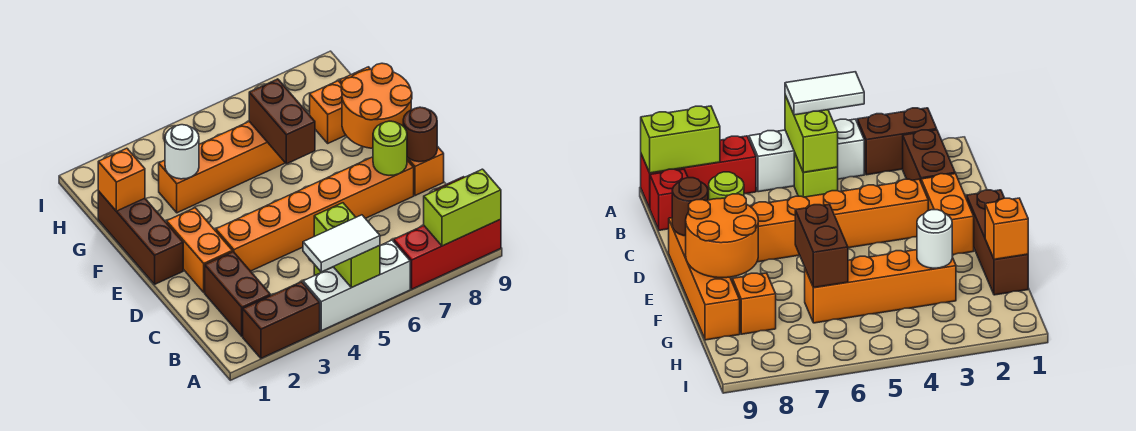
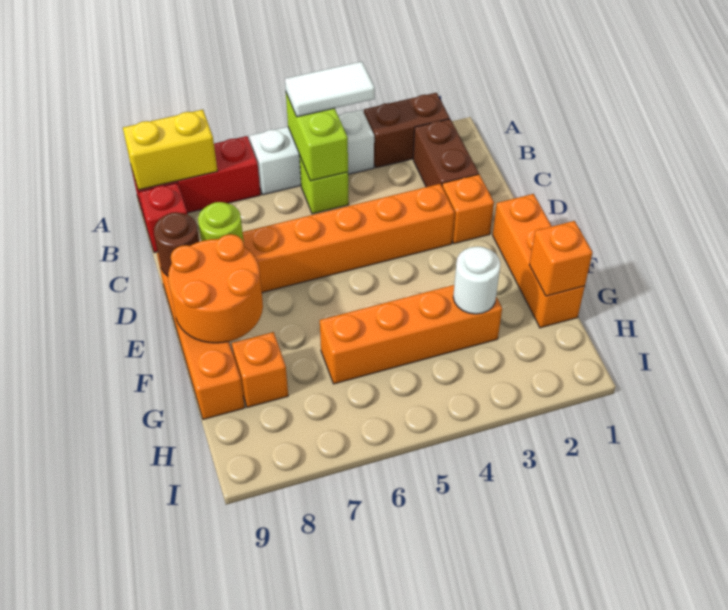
lime brick A8:A9 level 2 -> yellow brick A8:A9 level 2
orange brick D2:E2 level 1 -> orange brick D2 level 1
brown brick E1:G1 level 1 -> orange brick E1:G1 level 1
brown brick F6:G6 level 2 -> none

